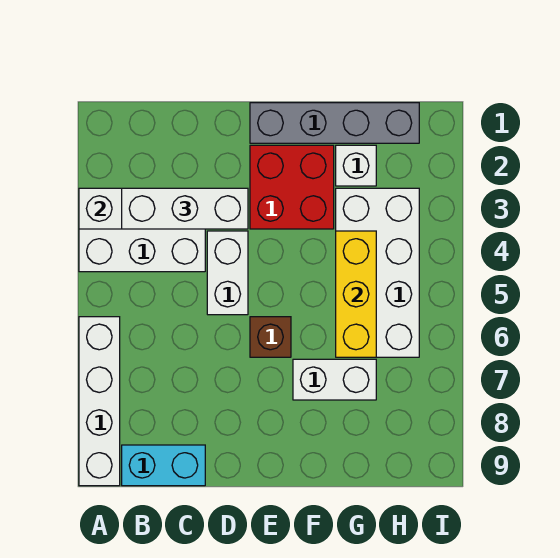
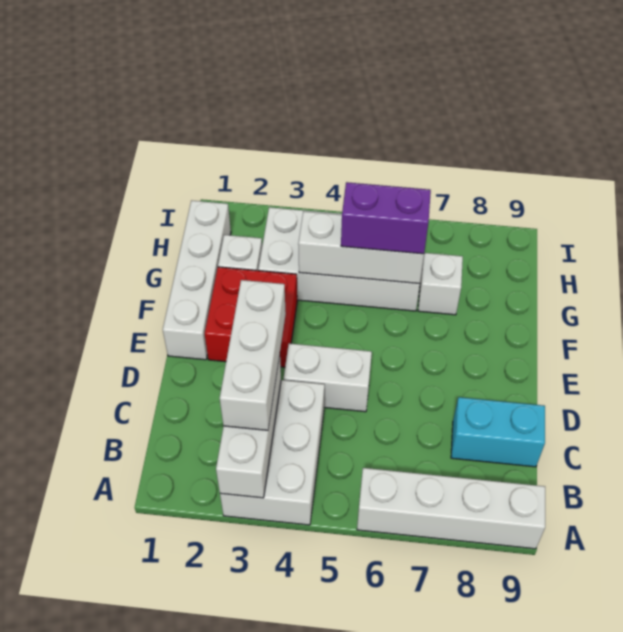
cyan brick B9:C9 level 1 -> cyan brick C8:C9 level 1
grey brick E1:H1 level 1 -> white brick E1:H1 level 1
brown brick E6 level 1 -> none
white brick F7:G7 level 1 -> white brick G7 level 1
yellow brick G4:G6 level 2 -> white brick G4:G6 level 2
none -> purple brick G5:G6 level 3

